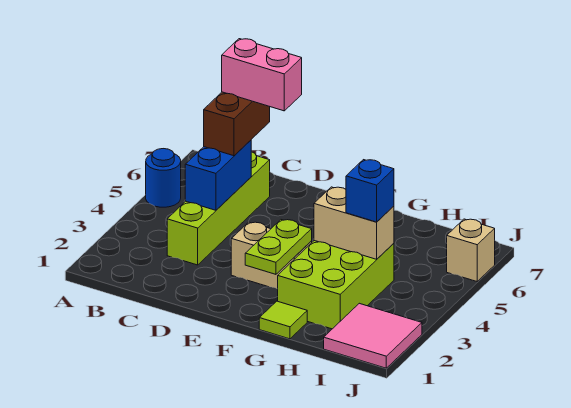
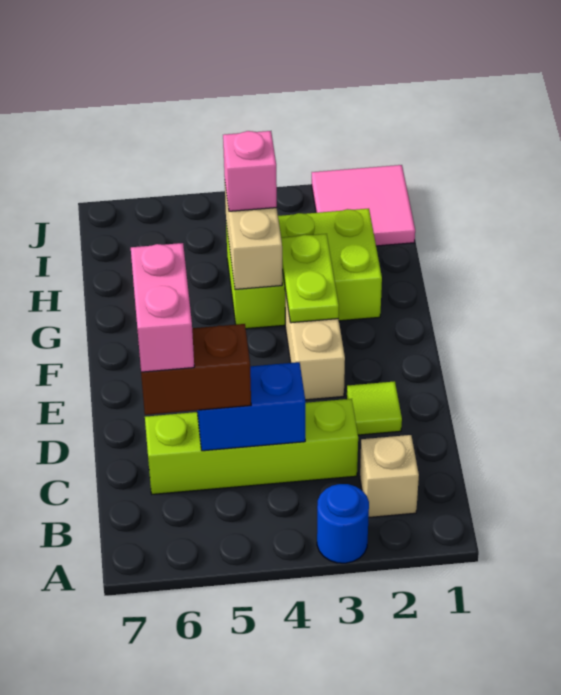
blue round brick A5 level 1 -> blue round brick A3 level 1
lime plate F2:F3 level 2 -> lime plate F3:G3 level 2
lime tile G1 level 1 -> lime tile D2 level 1
blue brick H4 level 3 -> pink brick H4 level 3
tan brick J6 level 1 -> tan brick B2 level 1

